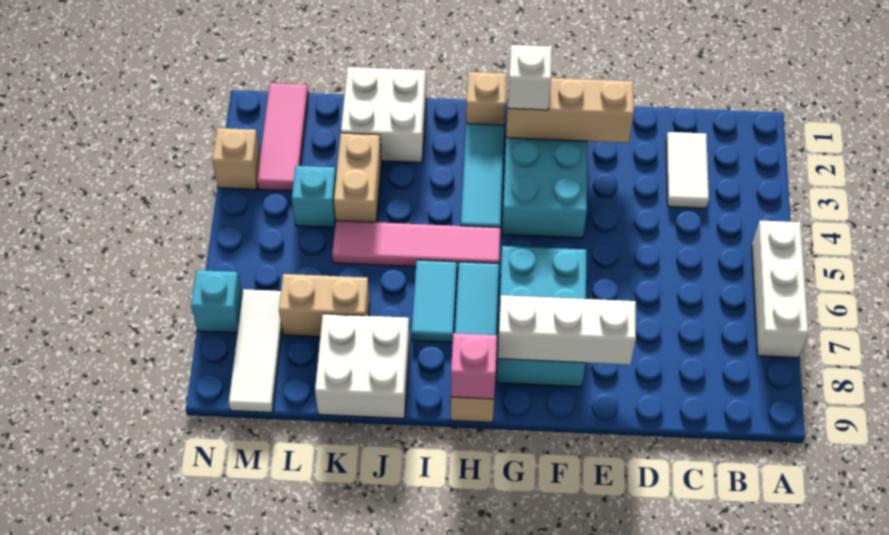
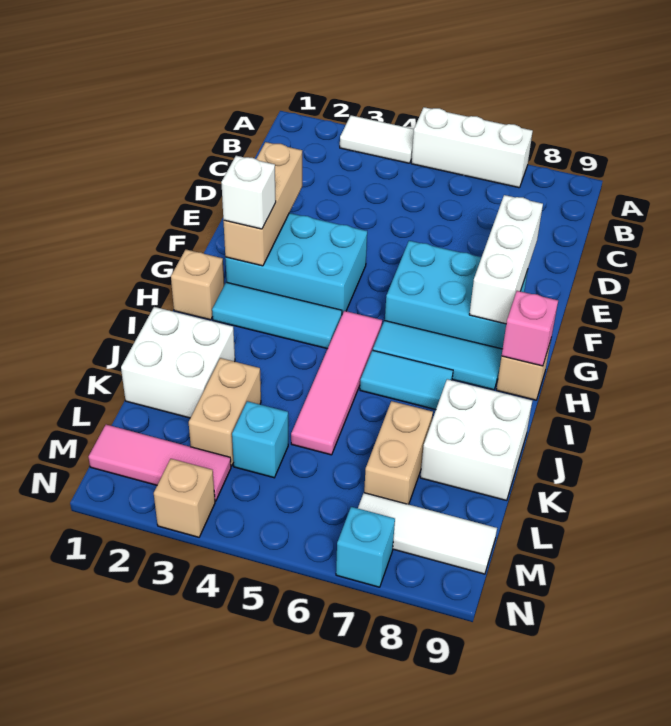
white tile C2:C3 level 1 -> white tile A3:A4 level 1
tan brick K3:K4 level 1 -> tan brick K3:L3 level 1

